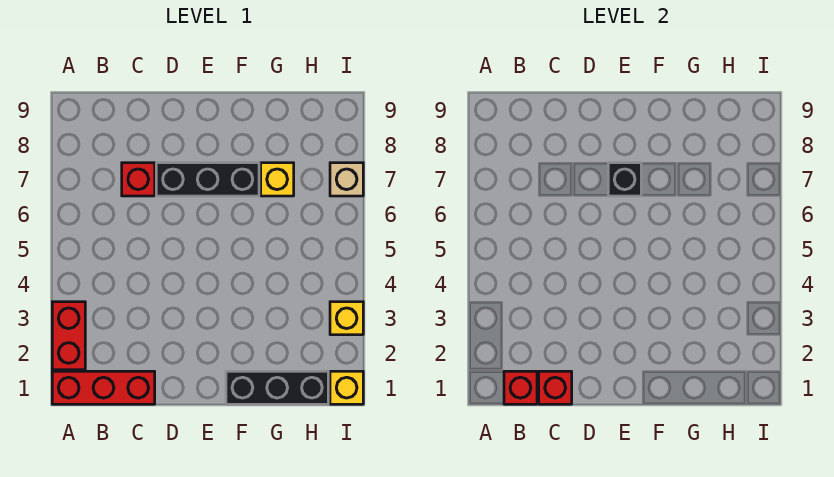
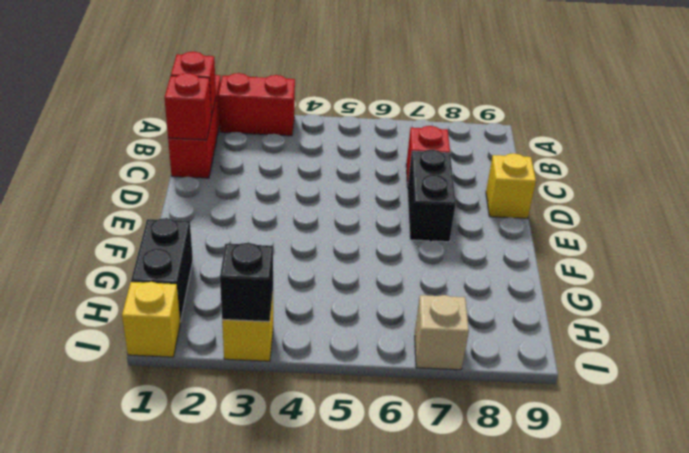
black brick D7:F7 level 1 -> black brick D7:E7 level 1
black brick E7 level 2 -> black brick I3 level 2
black brick F1:H1 level 1 -> black brick G1:H1 level 1
yellow brick G7 level 1 -> yellow brick D9 level 1

